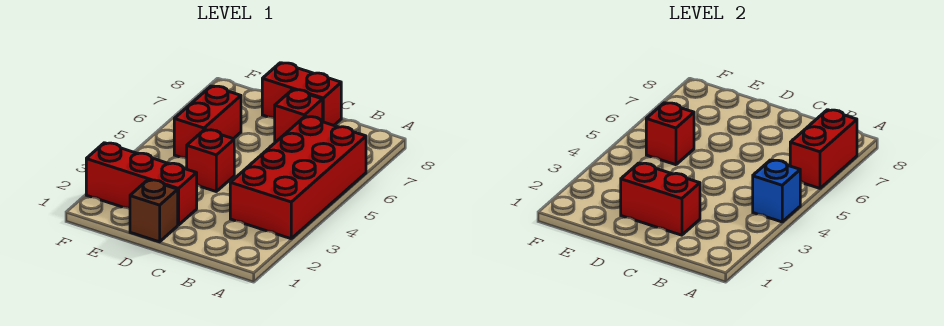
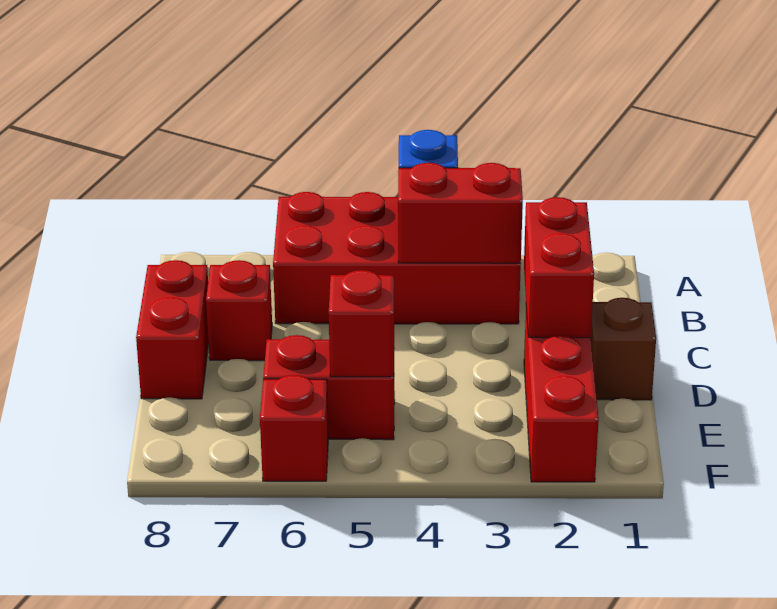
red brick A6:A7 level 2 -> red brick B3:B4 level 2
red brick D4 level 1 -> red brick F6 level 1

